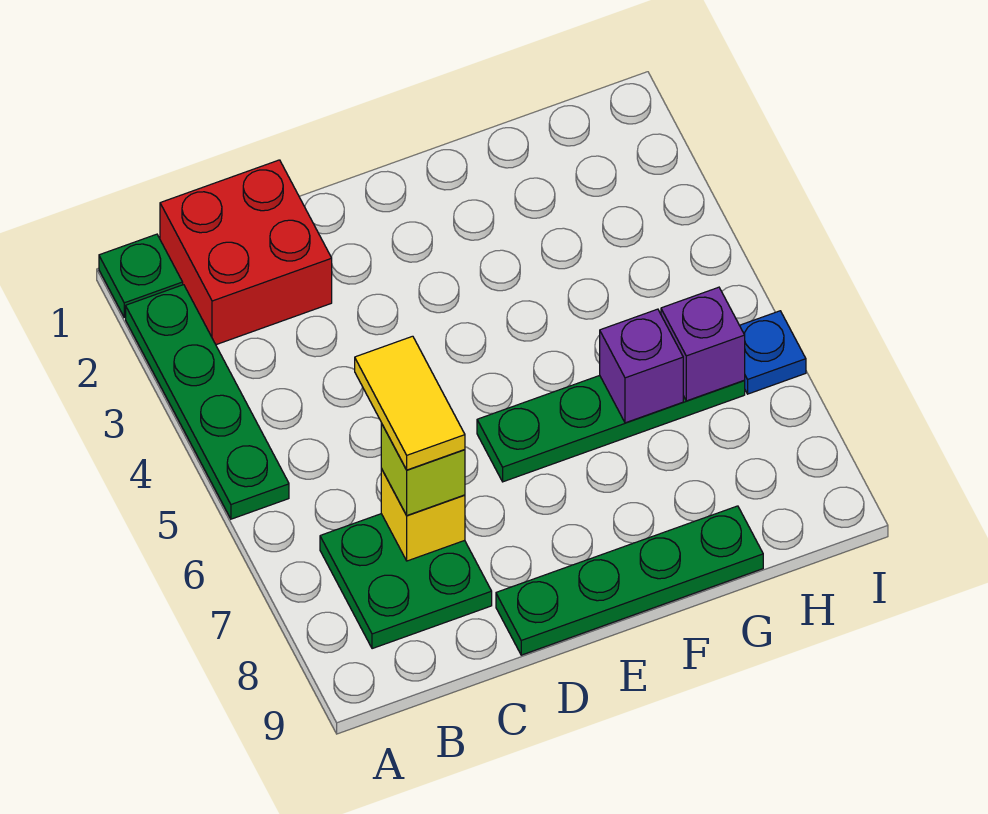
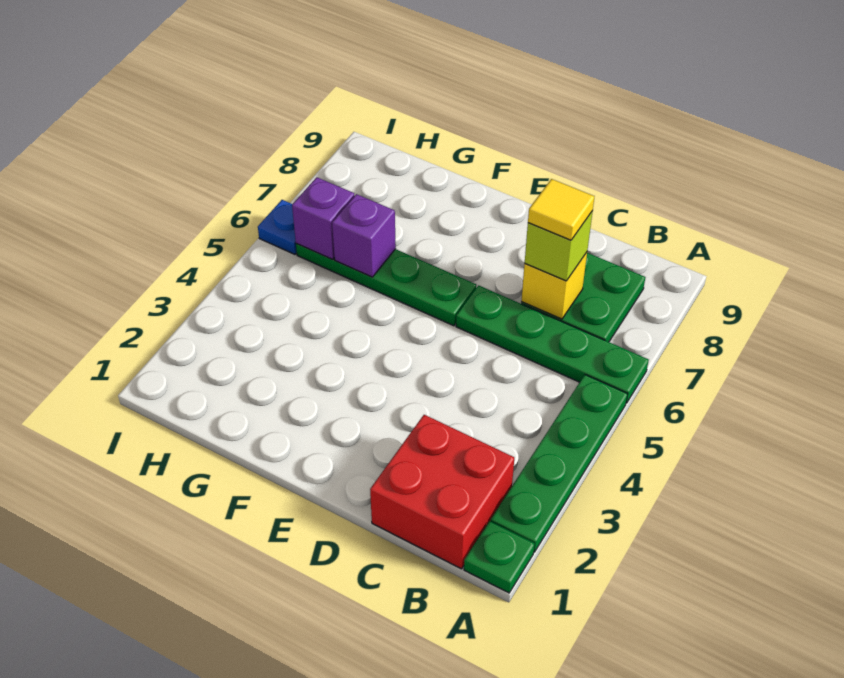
yellow tile C6:C7 level 4 -> yellow tile C7 level 4
green plate D9:G9 level 1 -> green plate A6:D6 level 1

